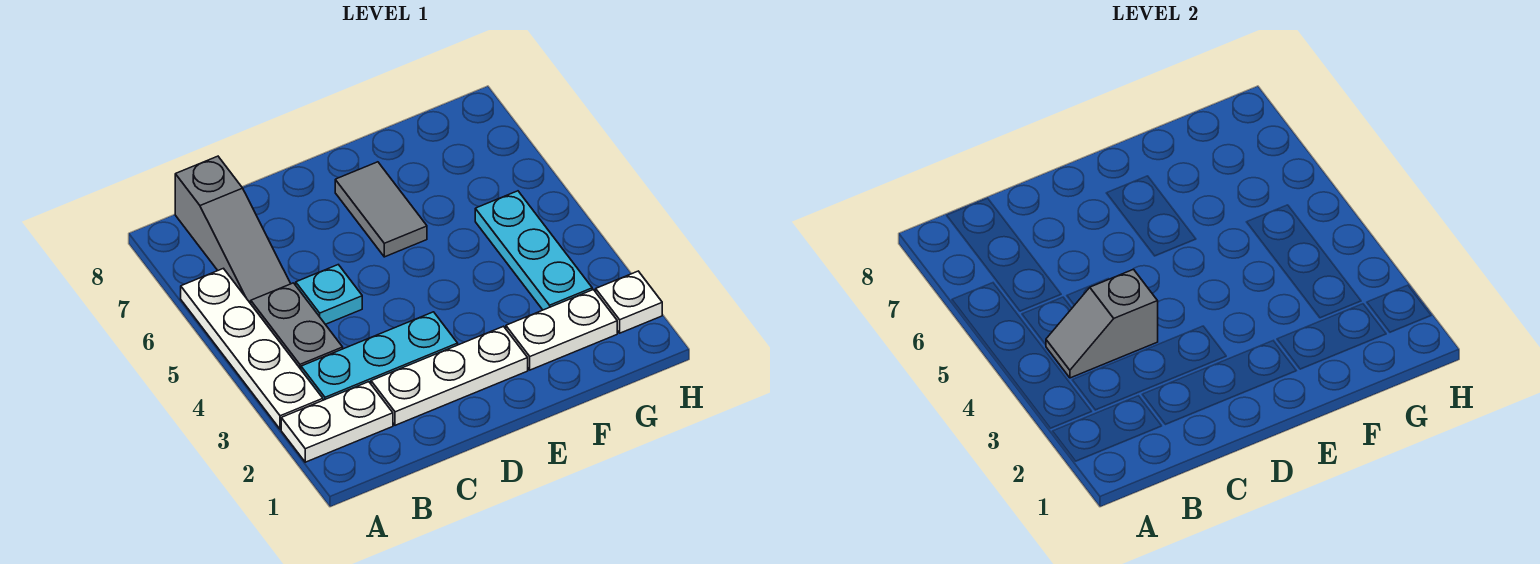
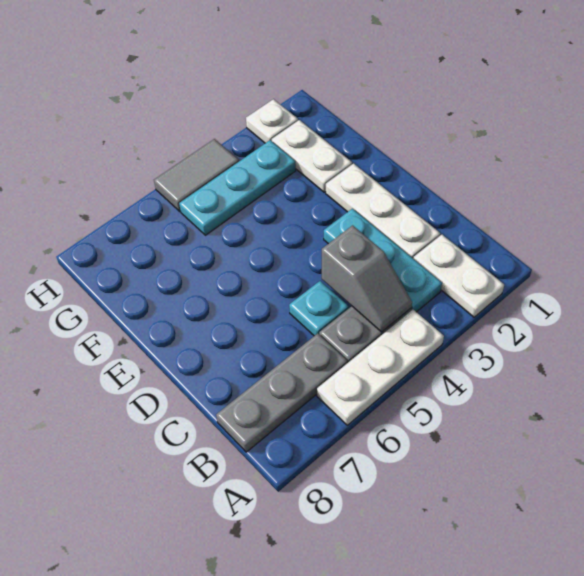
white plate A3:A6 level 1 -> white plate A4:A6 level 1
grey slope B6:B8 level 1 top 8 -> grey plate B6:B8 level 1
grey tile E6:E7 level 1 -> grey tile H4:H5 level 1

